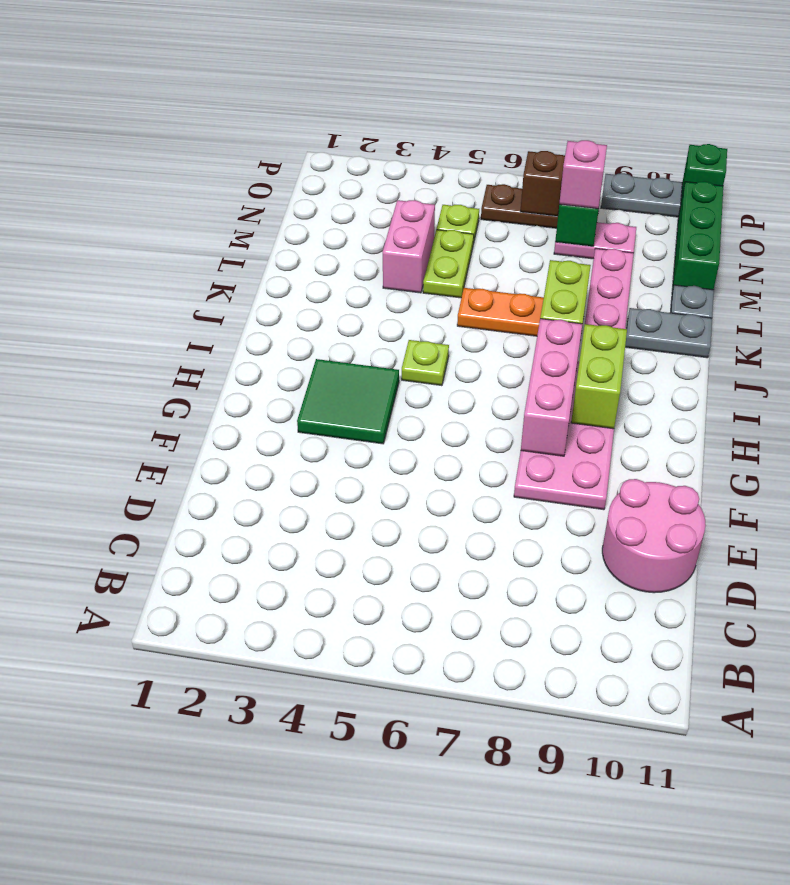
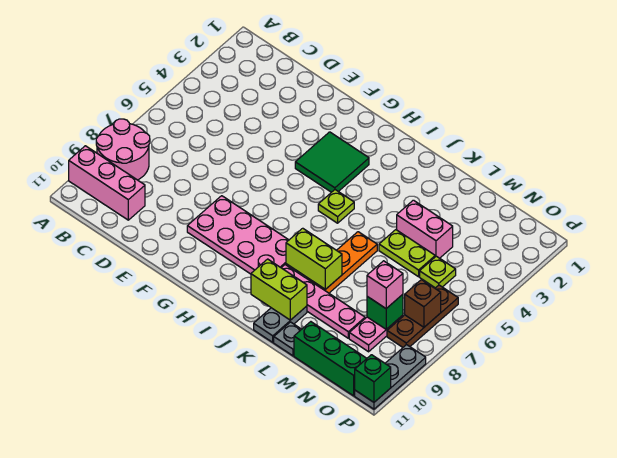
pink round brick D10:E11 level 1 -> pink round brick A8:B9 level 1
pink brick G8:I8 level 2 -> pink brick A10:C10 level 1
lime brick H9:I9 level 2 -> lime brick J10:K10 level 2

